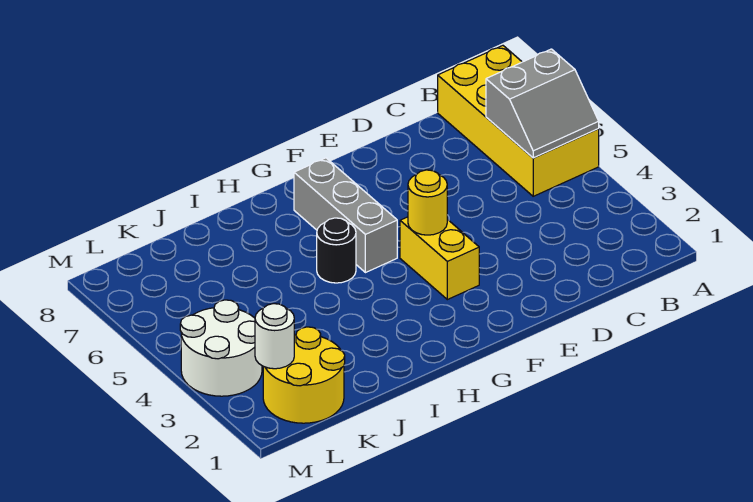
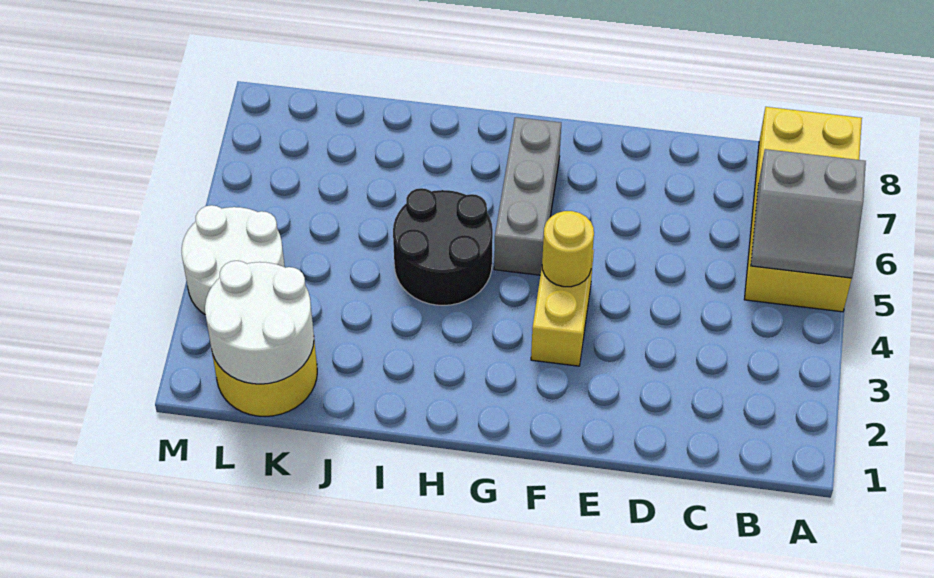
black round brick H5 level 1 -> black round brick H4:I5 level 1
white round brick L2 level 2 -> white round brick K1:L2 level 2

